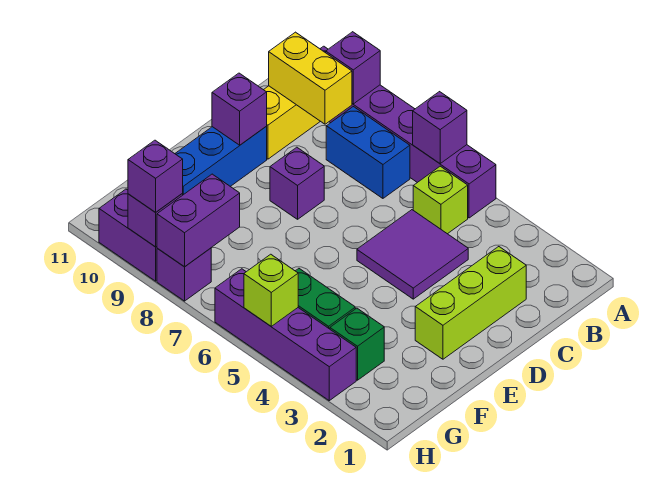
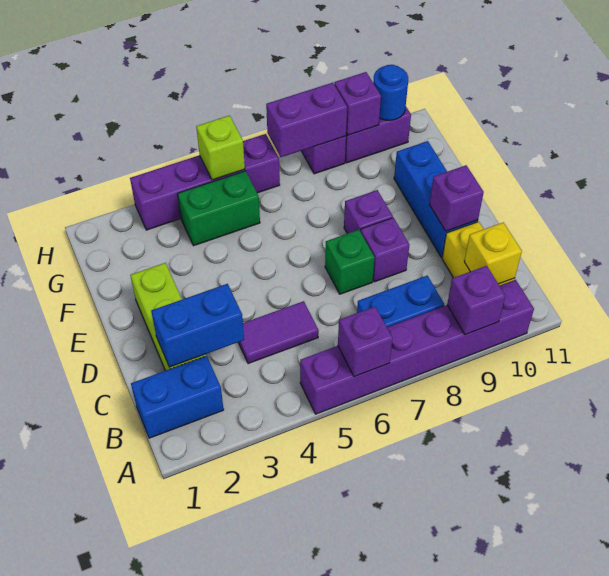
none -> blue brick B1:B2 level 1
lime brick B5 level 1 -> none
yellow brick B9:B10 level 2 -> yellow brick B10 level 2
none -> blue brick C2:C3 level 2
purple tile C4:D5 level 1 -> purple tile C4:C5 level 1
green brick G3 level 1 -> green brick D7 level 1
purple brick G8:H8 level 2 -> purple brick H7:H8 level 2
purple brick H9 level 3 -> purple brick E8 level 1
none -> blue round brick H10 level 2

